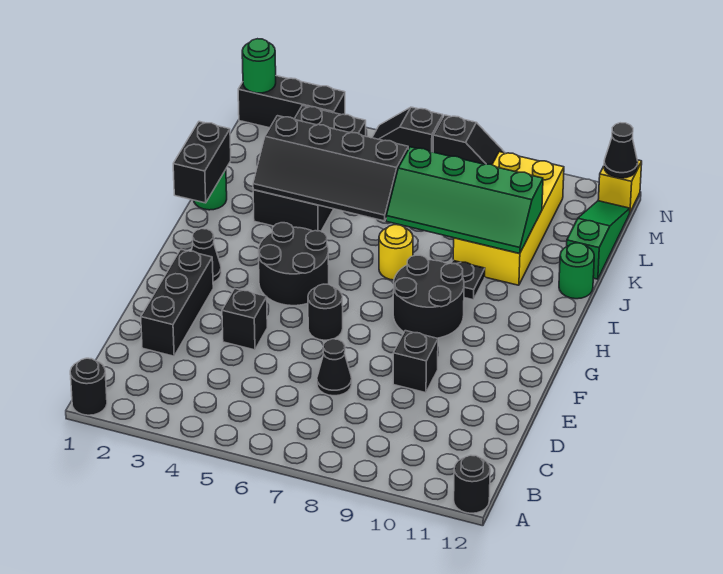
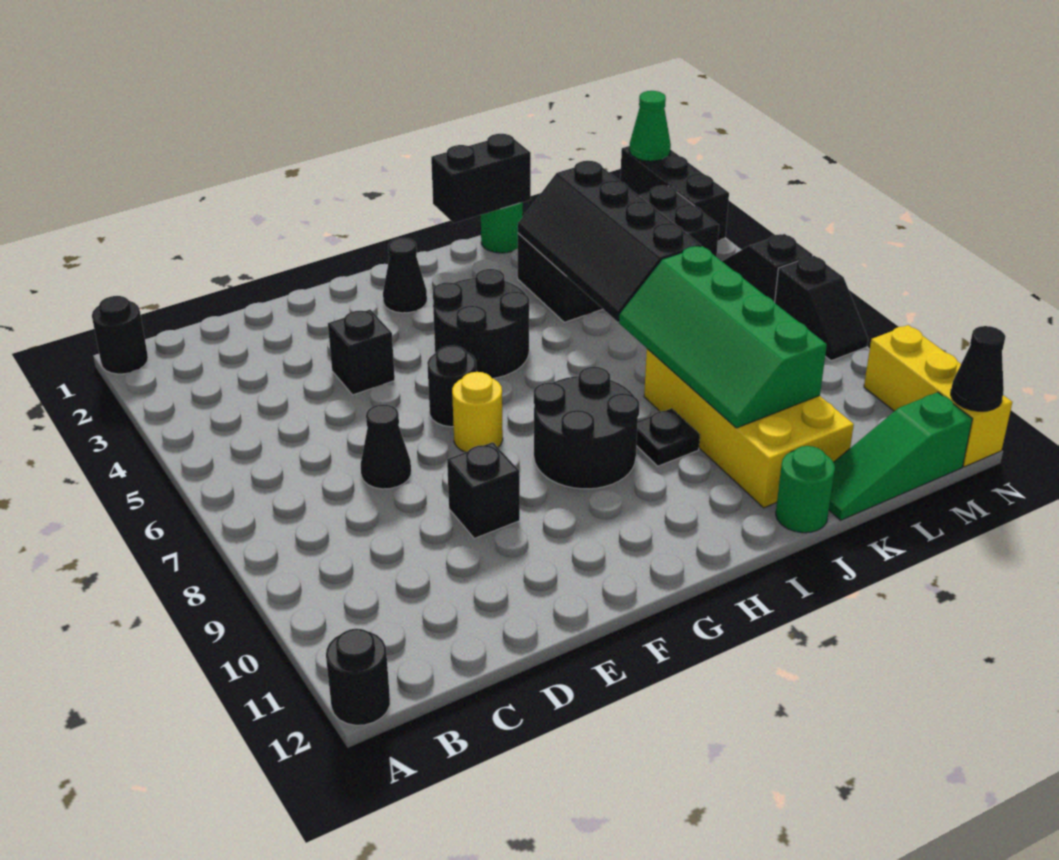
black brick D2:F2 level 1 -> none
yellow round brick I7 level 1 -> yellow round brick F7 level 1
yellow brick J9:M10 level 1 -> yellow brick J8:K11 level 1
green slope K12:M12 level 1 top K -> green slope K12:M12 level 1 top M
green round brick N1 level 2 -> green cone N1 level 2
yellow brick N12 level 1 -> yellow brick N10:N12 level 1

